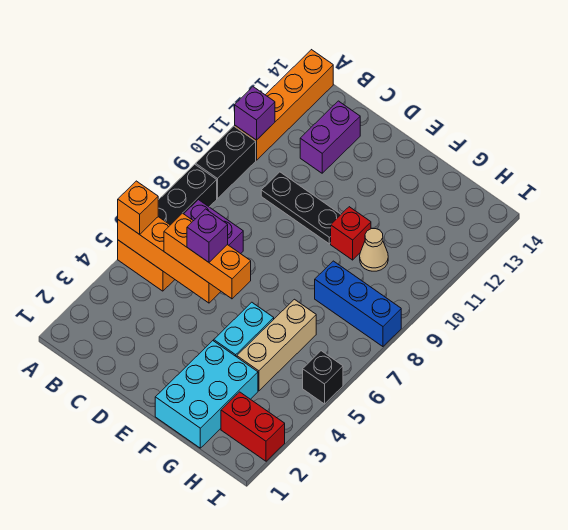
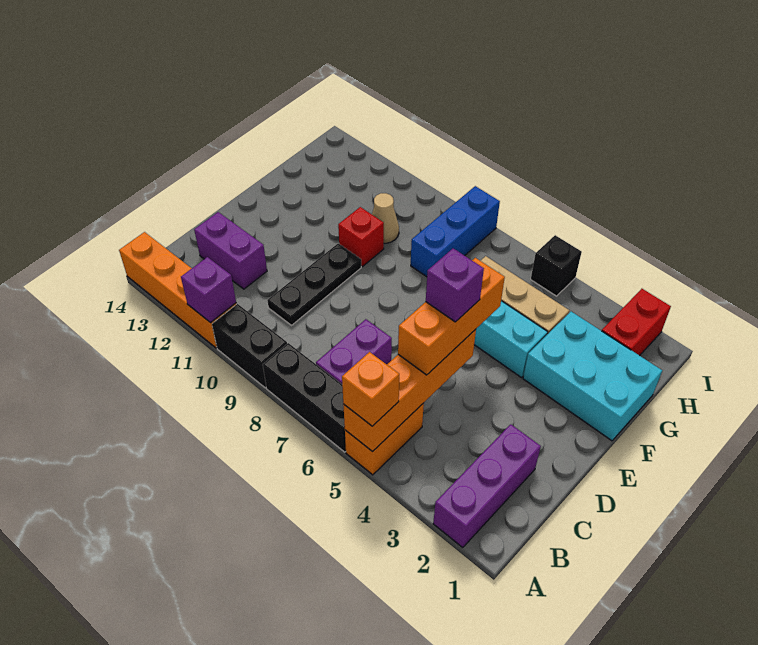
none -> purple brick A2:C2 level 1

